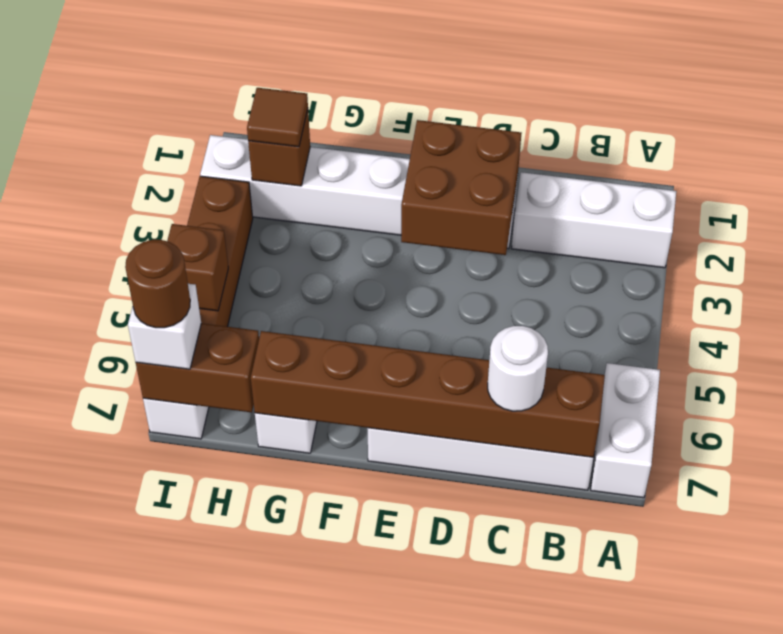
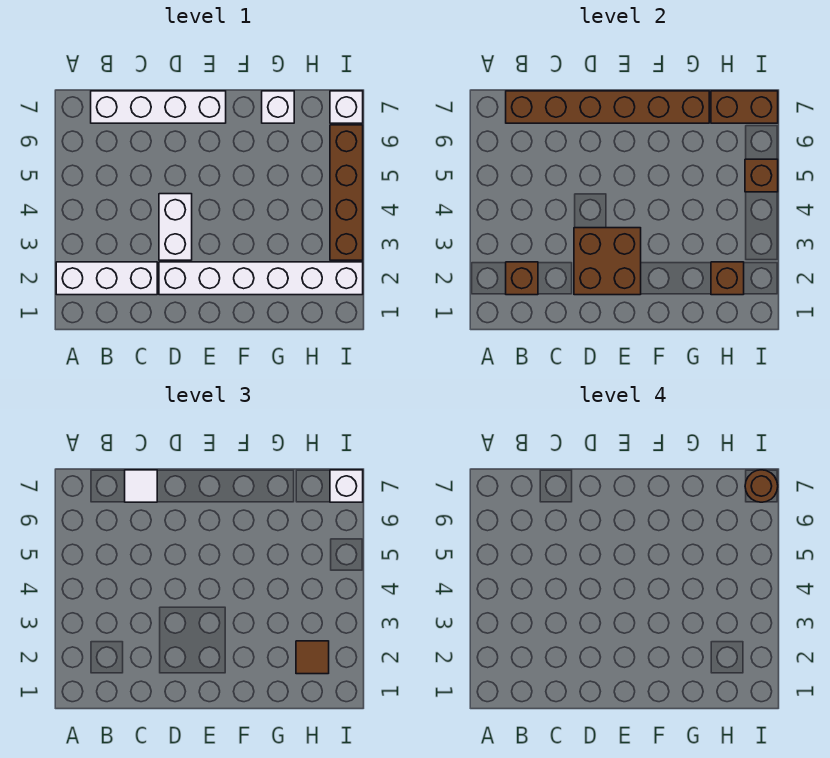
white brick A6:A7 level 1 -> white brick D3:D4 level 1
none -> brown brick B2 level 2
white round brick C7 level 3 -> white tile C7 level 3

